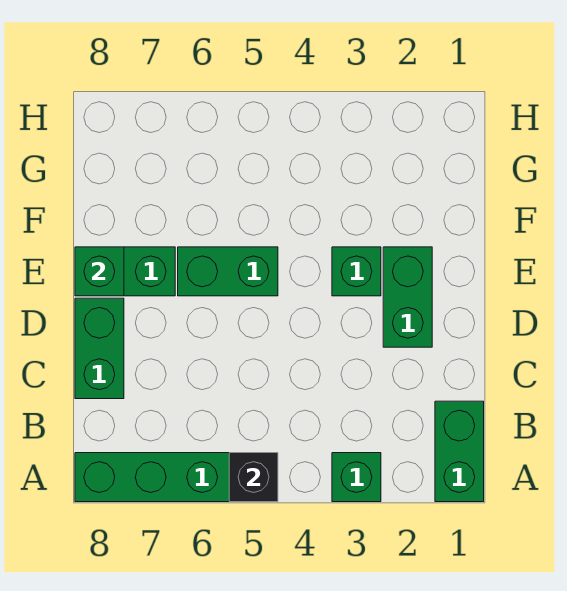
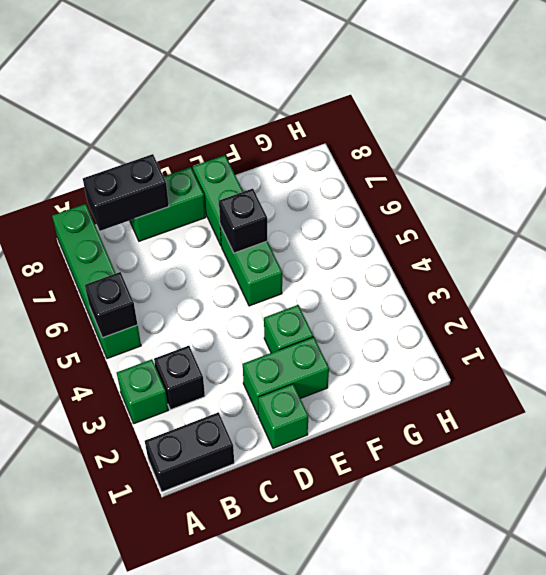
green brick A1:B1 level 1 -> black brick A1:B1 level 1
none -> black brick B3 level 1
none -> black brick B8:C8 level 2
none -> black brick E6 level 2
green brick E8 level 2 -> green brick D1 level 1

